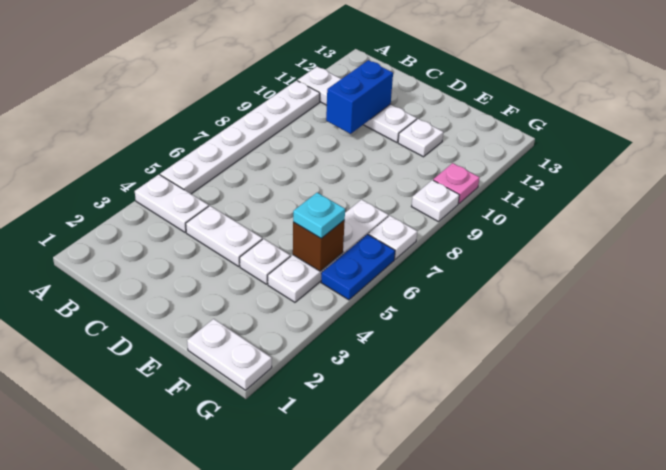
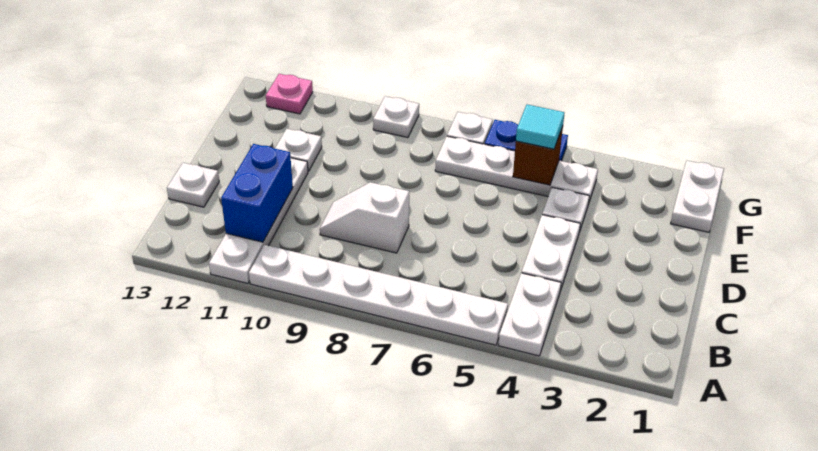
none -> white slope C8:C9 level 1 top 8
blue brick C10:C11 level 2 -> blue brick B11:C11 level 2
none -> white plate C13 level 1
cyan plate F5 level 3 -> cyan tile F5 level 3
pink plate G10 level 1 -> pink plate G12 level 1

